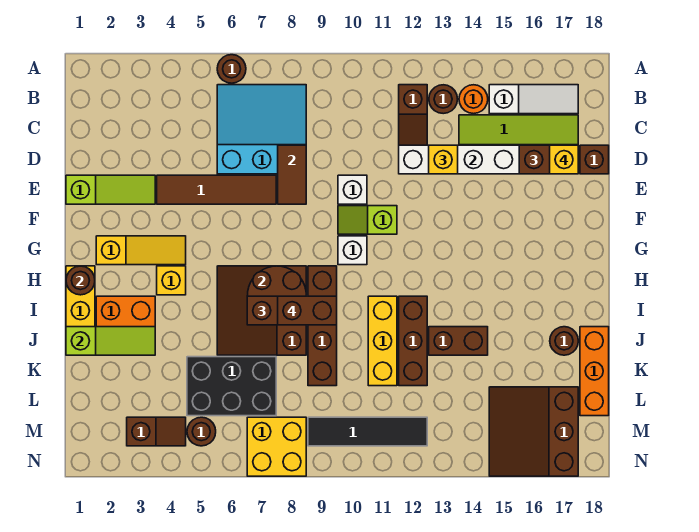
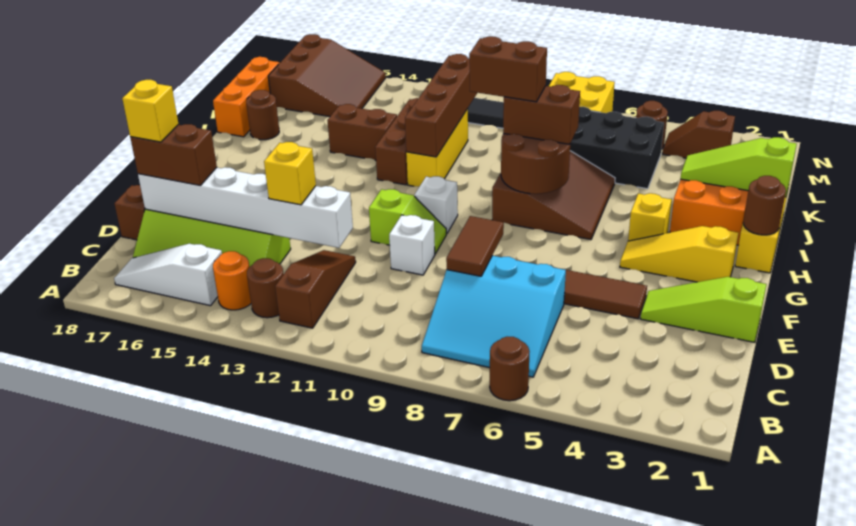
brown brick H9:K9 level 1 -> brown brick I11:L11 level 2

